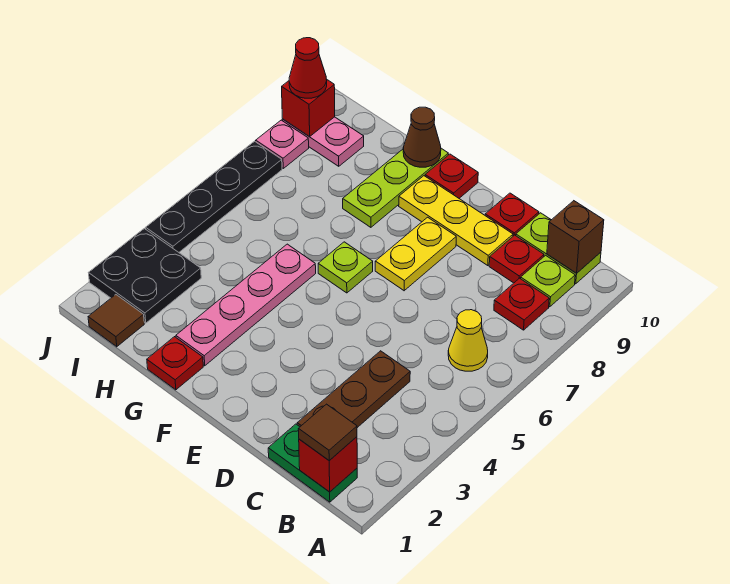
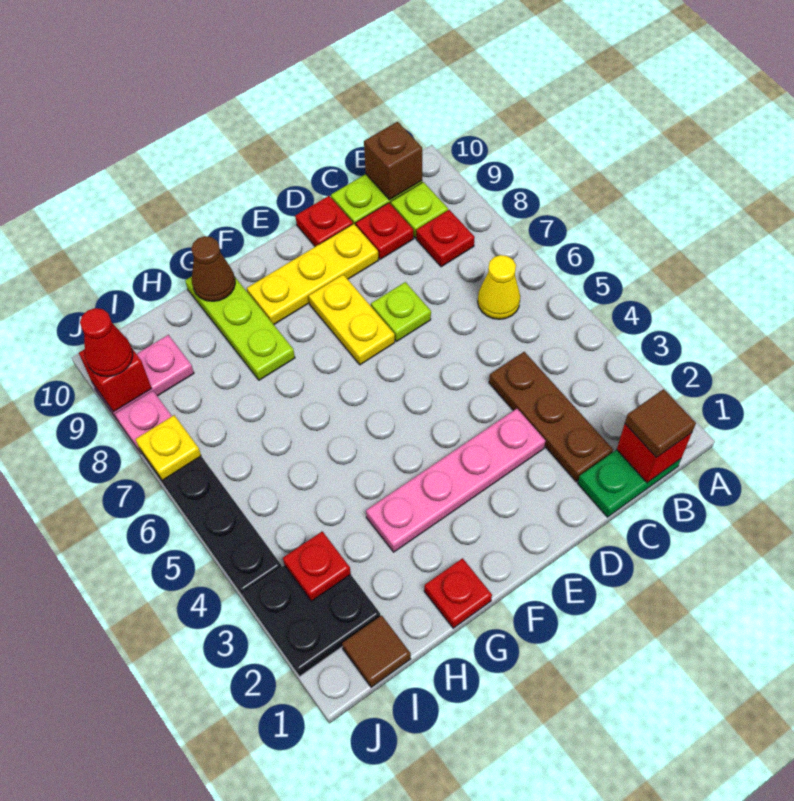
lime plate F6 level 1 -> lime plate D7 level 1
red plate F10 level 1 -> red plate I3 level 2
pink plate G2:G5 level 1 -> pink plate D3:G3 level 1
none -> yellow plate J7 level 2

